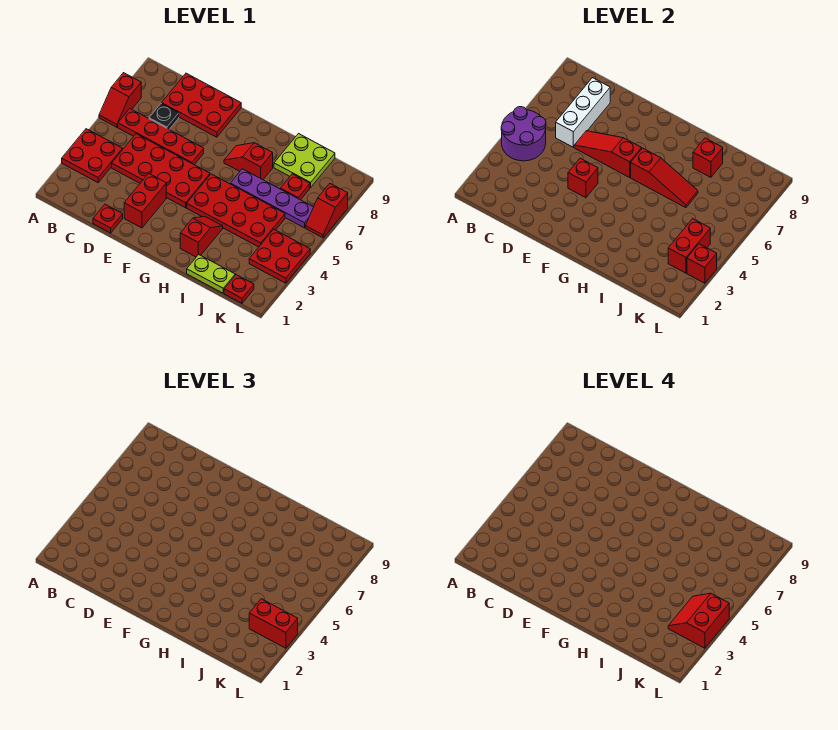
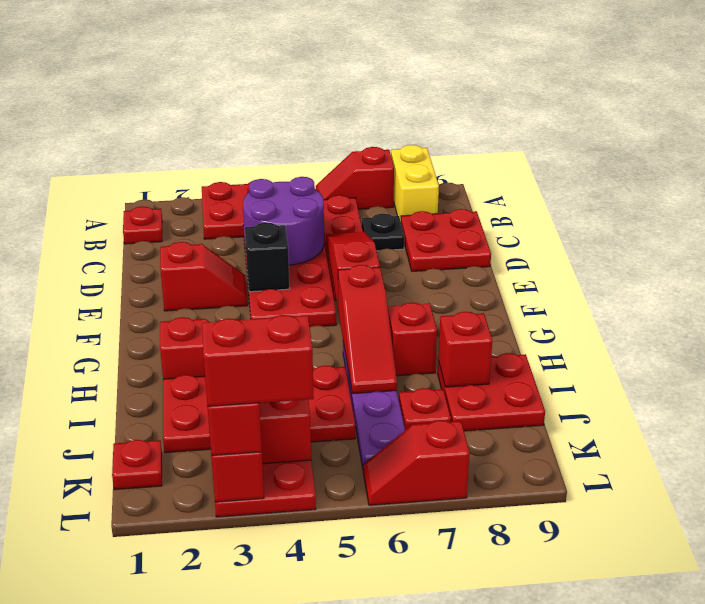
purple round brick A4:B5 level 2 -> purple round brick C4:D5 level 2
none -> yellow brick A8:B8 level 1
white brick C6:C8 level 2 -> none
red plate C8:E9 level 1 -> red plate C8:D9 level 1
red plate D1 level 1 -> red plate B1 level 1
red brick E2:E3 level 1 -> red slope E2:E3 level 1 top 2
red brick E4 level 2 -> black brick E4 level 2
red plate G4:J5 level 1 -> red plate I2:J5 level 1
lime plate I1:J1 level 1 -> none
lime plate I8:J9 level 1 -> red plate I8:J9 level 1

